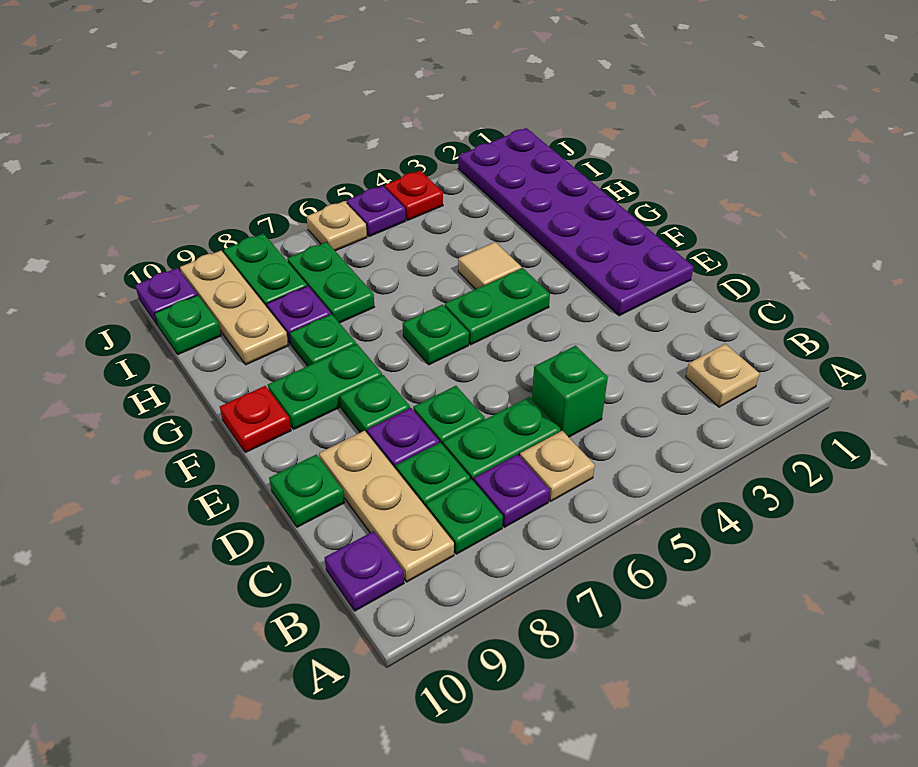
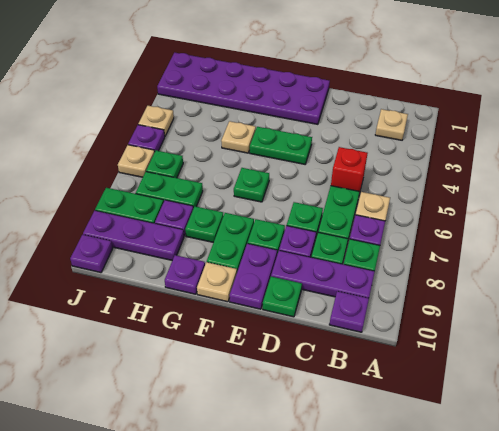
tan plate B9:D9 level 1 -> purple plate B9:D9 level 1
green brick C5 level 1 -> red brick C5 level 1
none -> purple plate E9:E10 level 1
green plate F4:F5 level 1 -> green plate E4:F4 level 1
red plate F10 level 1 -> tan plate F10 level 1
tan tile G4 level 1 -> tan plate G4 level 1
none -> purple plate G10 level 1
tan plate H9:J9 level 1 -> purple plate H9:J9 level 1
green plate I10 level 1 -> green plate I6 level 1
red plate J4 level 1 -> tan plate J4 level 1

